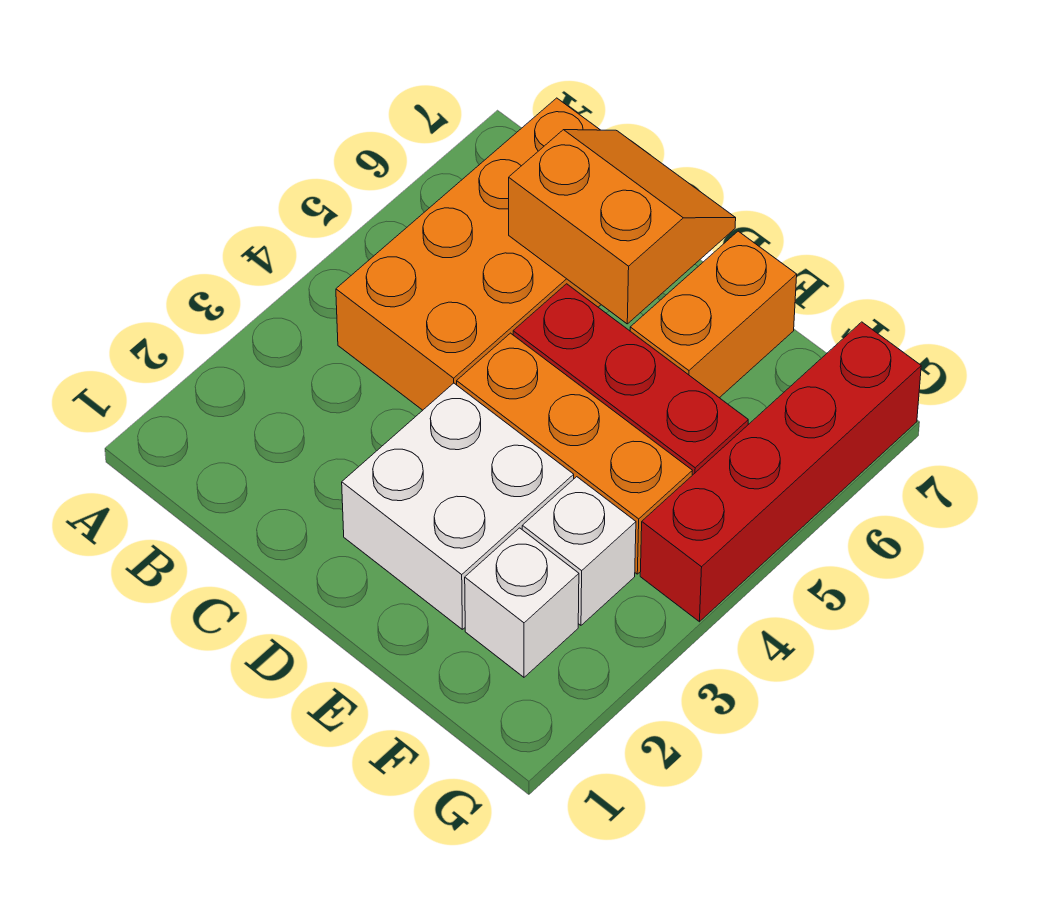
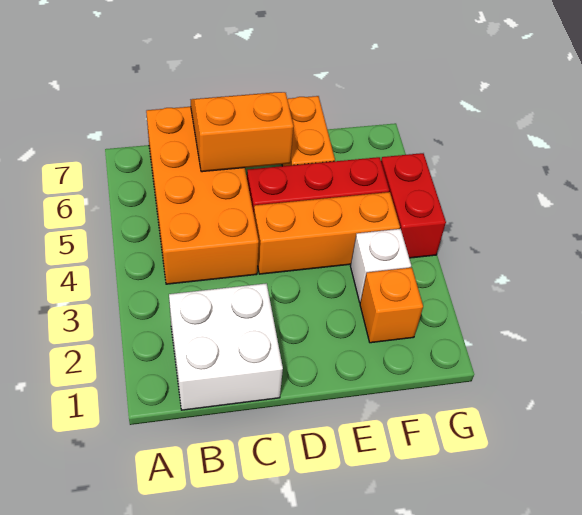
white brick D2:E3 level 1 -> white brick B1:C2 level 1
white brick F2 level 1 -> orange brick F2 level 1
red brick G4:G7 level 1 -> red brick G4:G5 level 1

